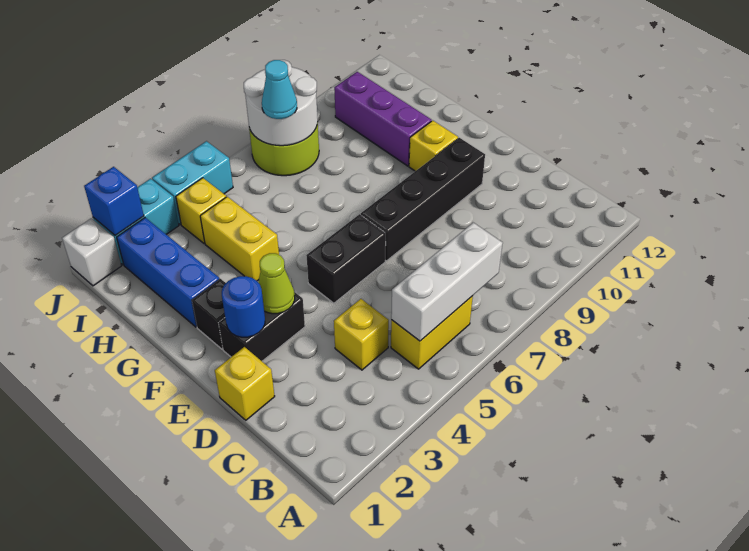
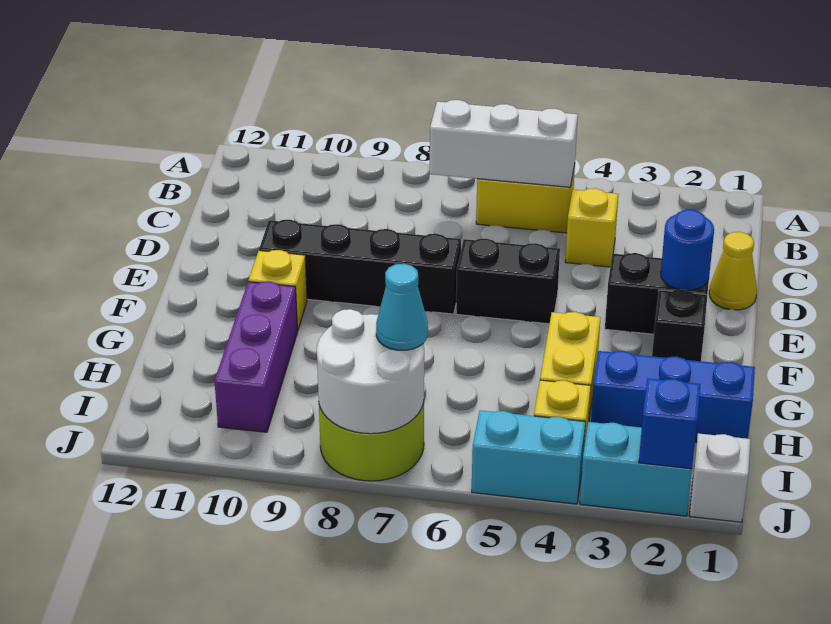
yellow brick D1 level 1 -> yellow cone D1 level 1
lime cone E3 level 2 -> none
blue brick G2:I2 level 1 -> blue brick H1:H3 level 1

